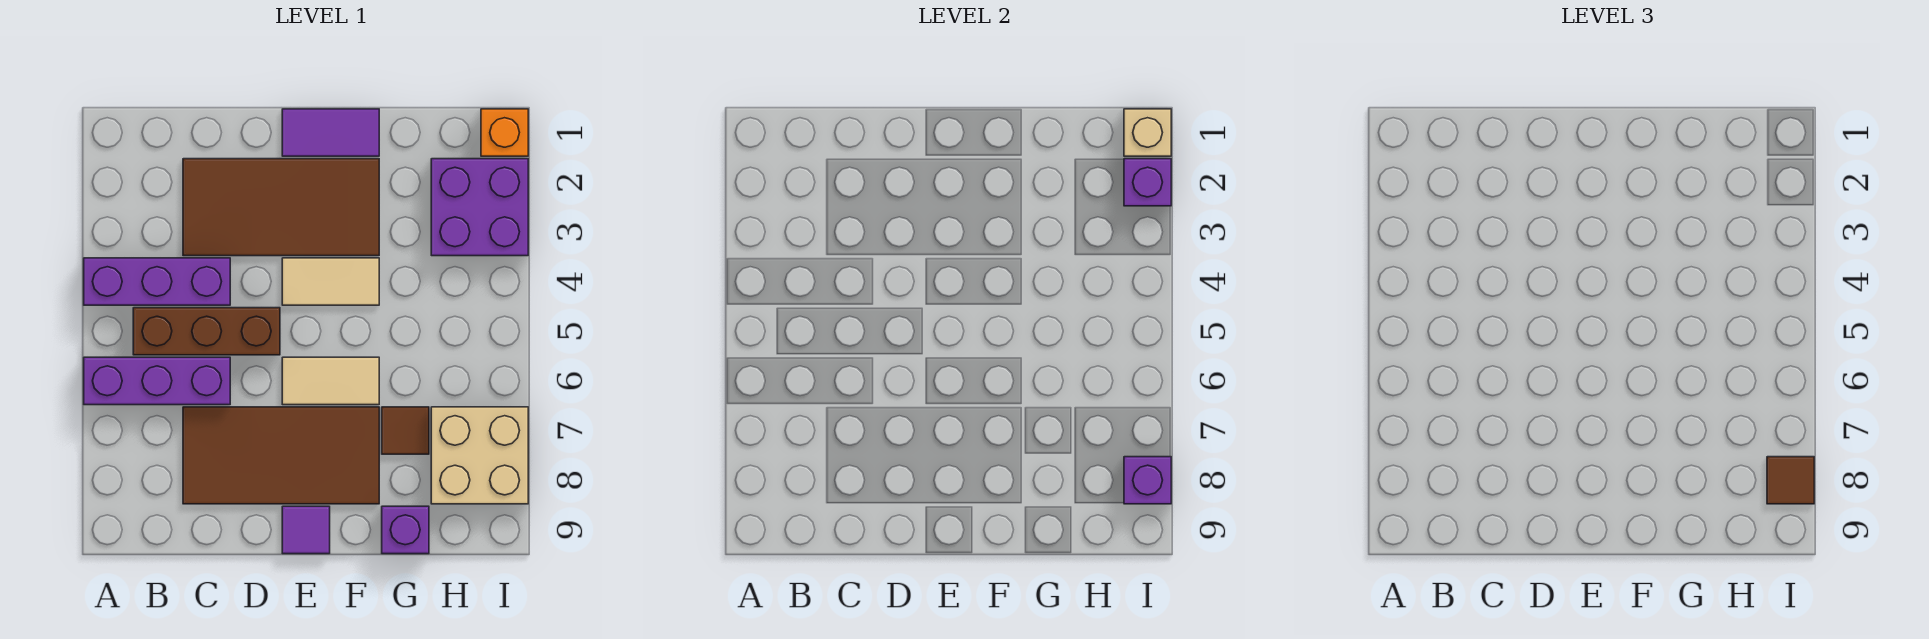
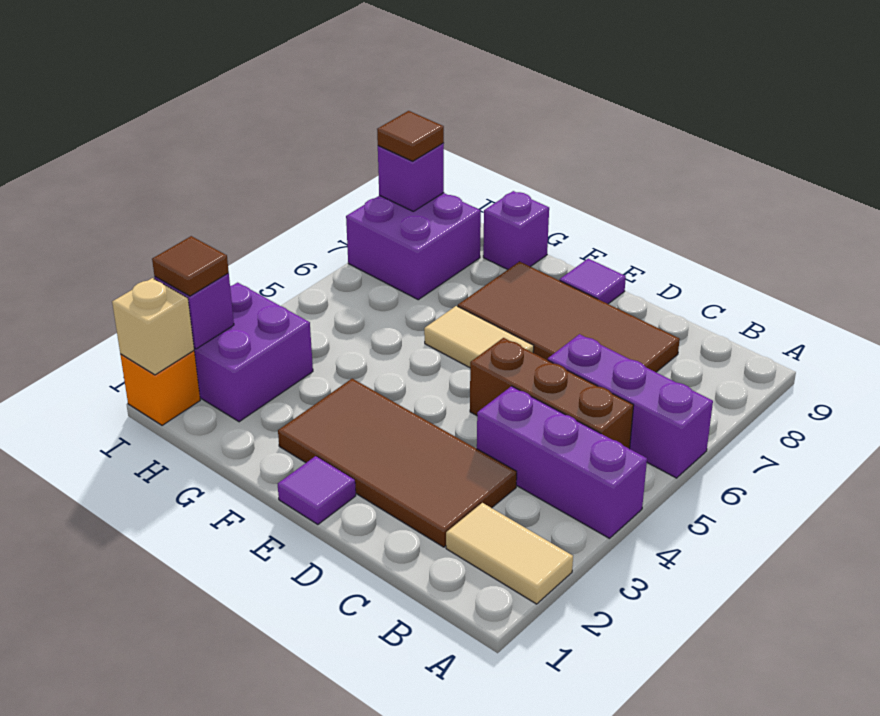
purple tile E1:F1 level 1 -> purple tile E1 level 1
tan tile E4:F4 level 1 -> tan tile A2:B2 level 1
brown tile G7 level 1 -> brown tile I2 level 3
tan brick H7:I8 level 1 -> purple brick H7:I8 level 1

